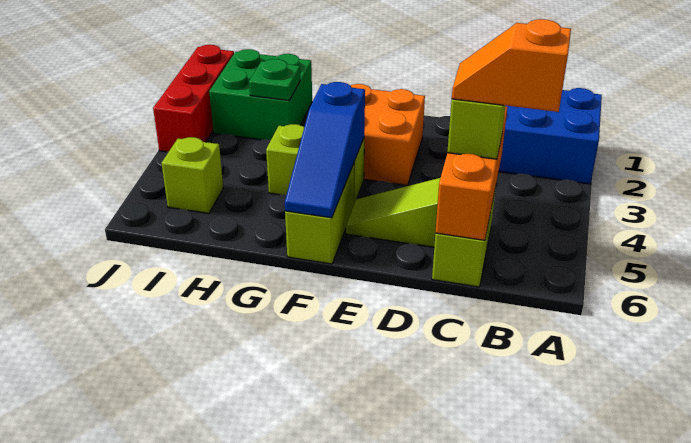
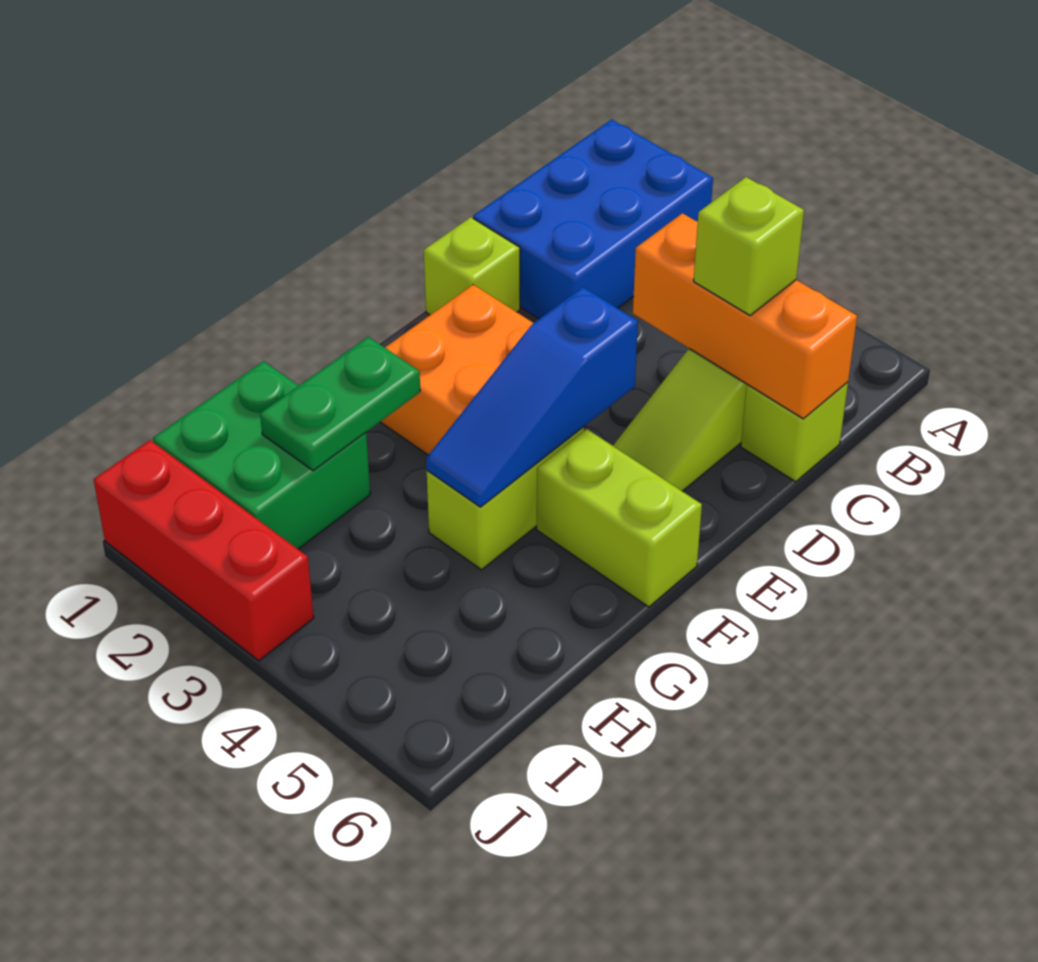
orange slope B5:C5 level 4 top B -> none
blue slope F4:F6 level 2 top 4 -> blue slope E4:G4 level 2 top E
green plate H2 level 2 -> green plate G2:H2 level 2
lime brick I5 level 1 -> lime brick D1 level 1

